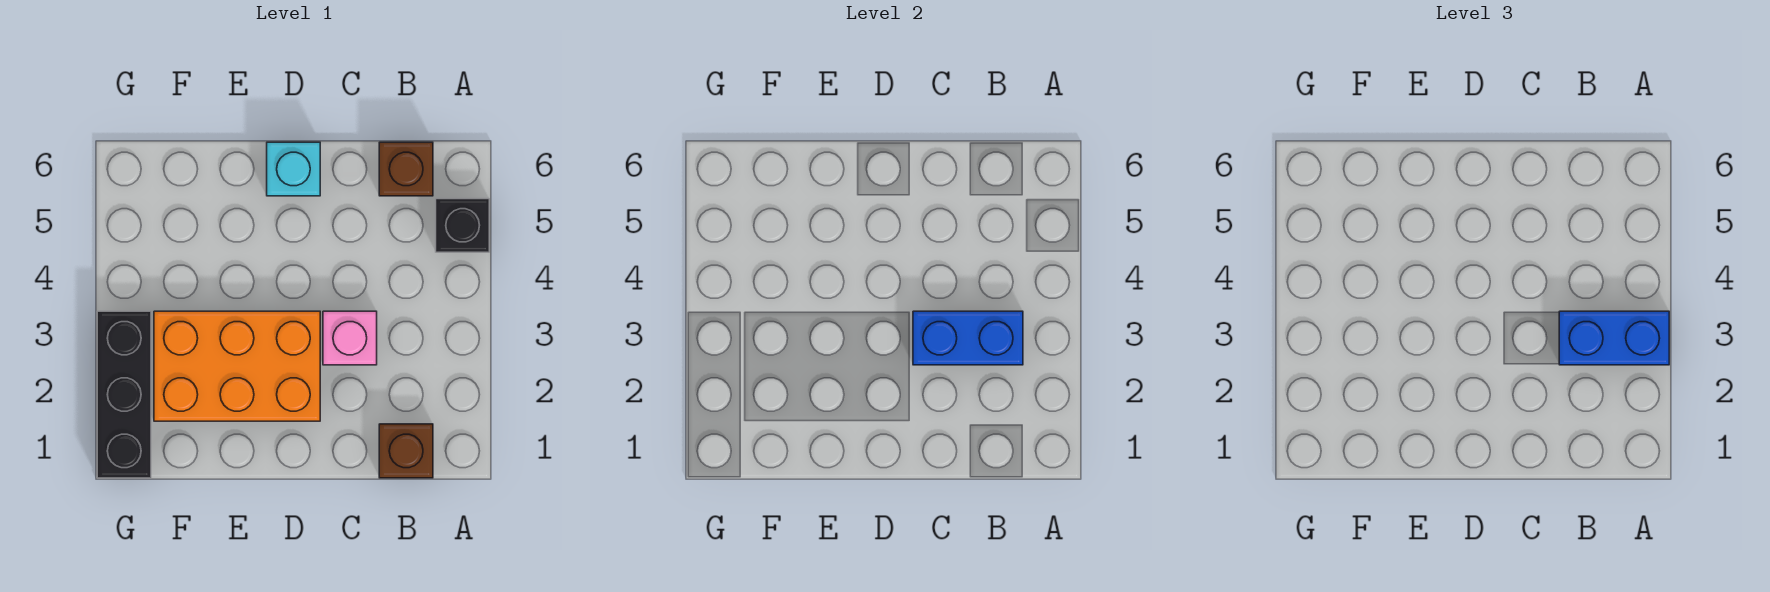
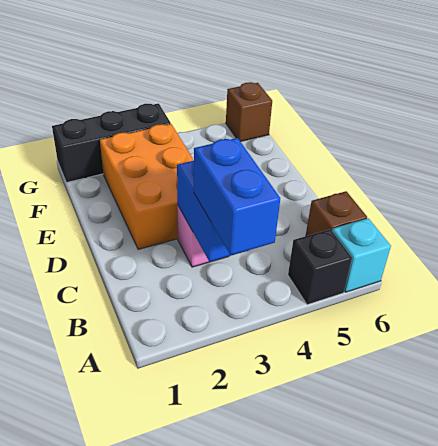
brown brick B1 level 1 -> brown brick G6 level 1
cyan brick D6 level 1 -> cyan brick A6 level 1

